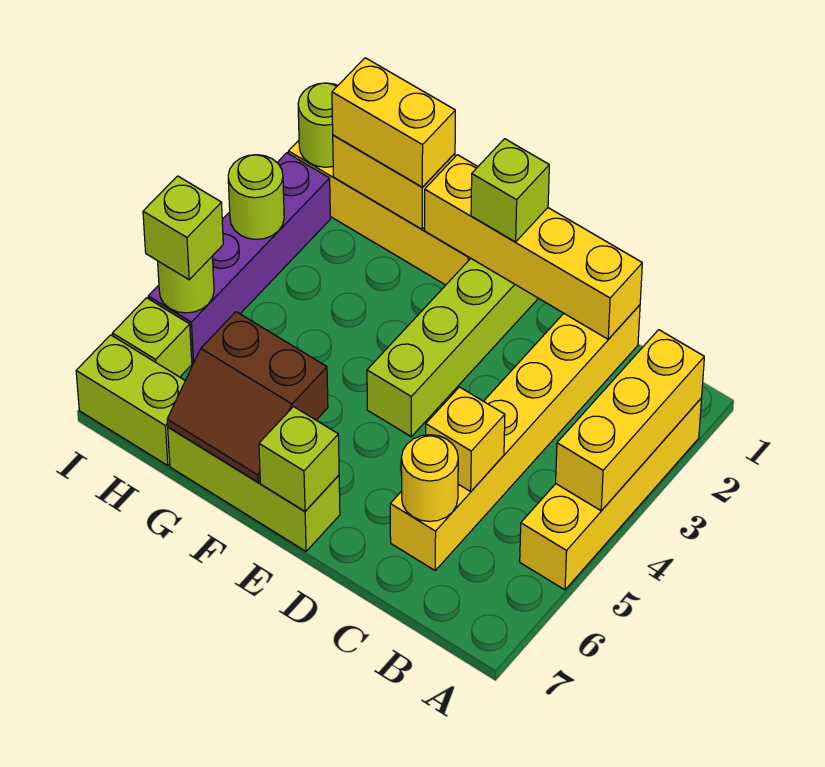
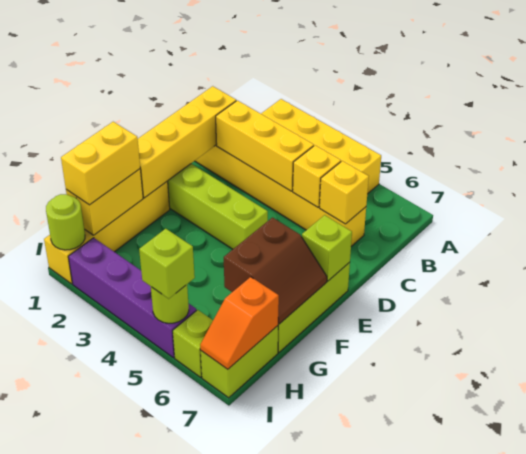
yellow brick A2:A4 level 2 -> yellow brick C2:C4 level 2
yellow round brick C6 level 2 -> yellow brick C6 level 2
lime brick E1 level 3 -> none
none -> orange slope H7:I7 level 2 top H
lime round brick I3 level 2 -> none

